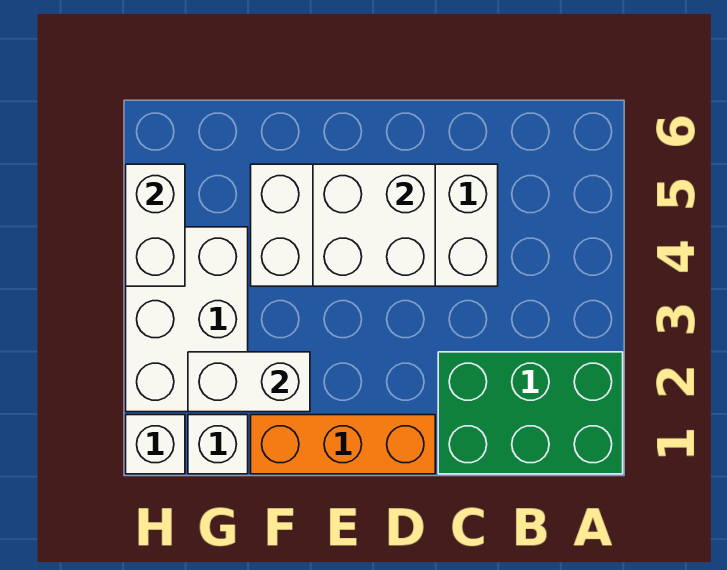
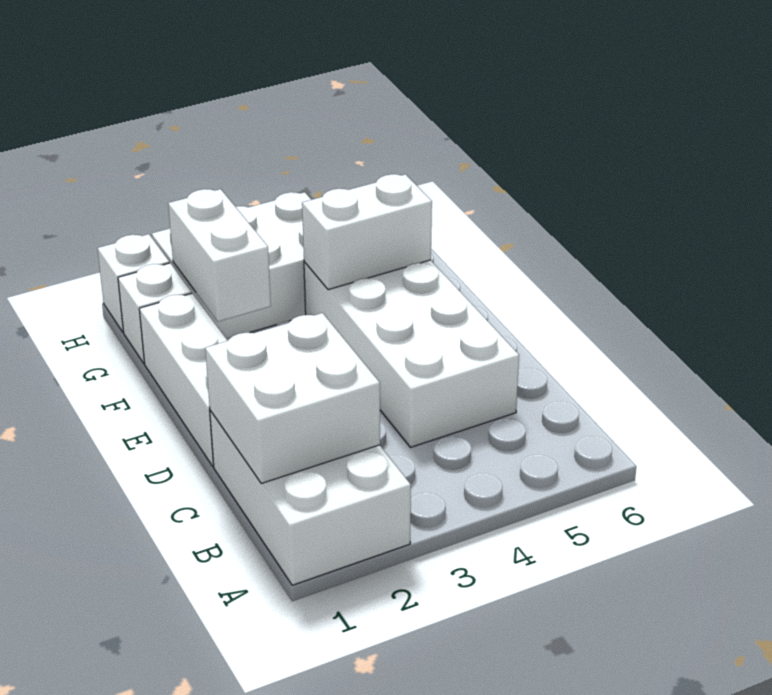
green brick A1:C2 level 1 -> white brick A1:C2 level 1
orange brick D1:F1 level 1 -> white brick D1:F1 level 1
white brick D4:E5 level 2 -> white brick B1:C2 level 2
white brick H4:H5 level 2 -> white brick F4:F5 level 2

